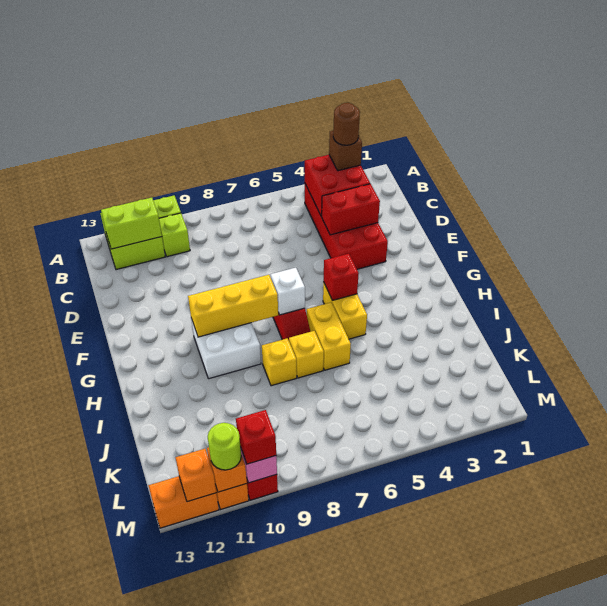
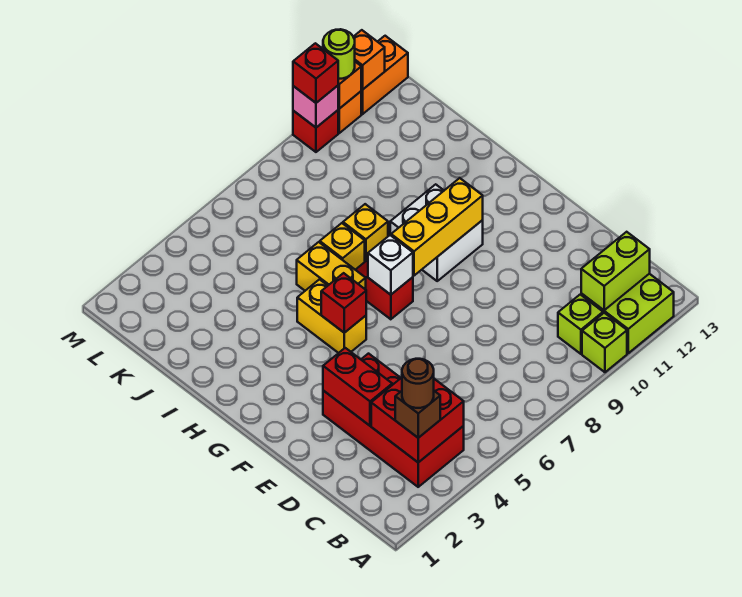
red brick D3:D4 level 2 -> red brick D3:E3 level 2

